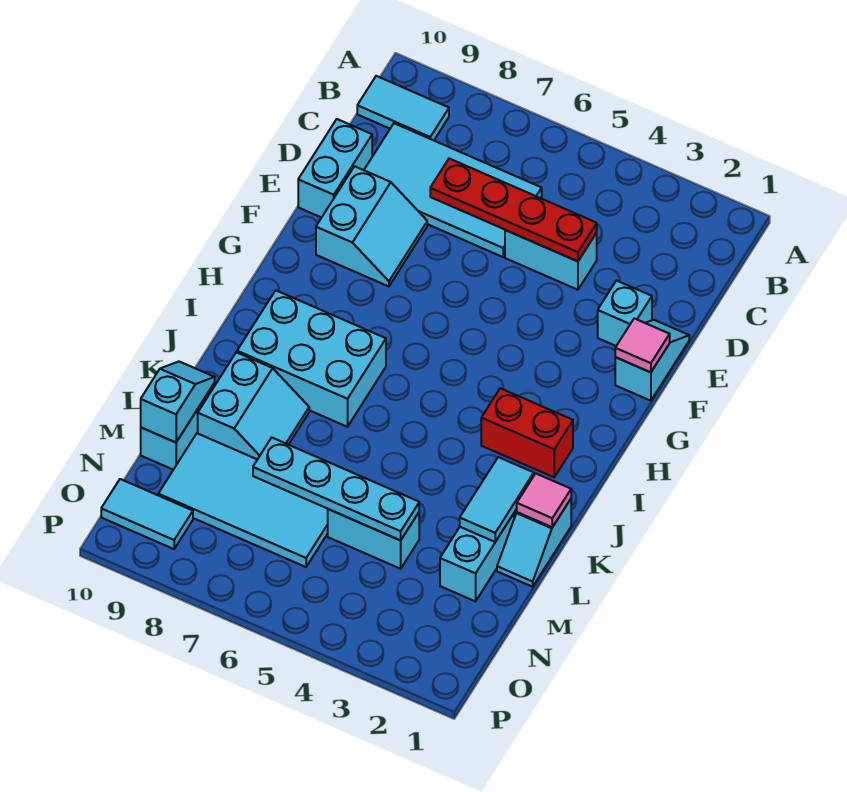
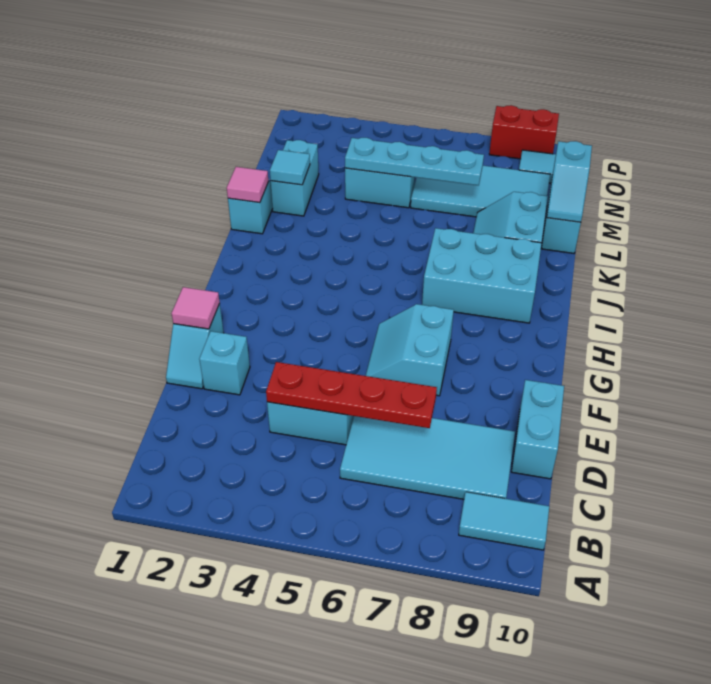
cyan slope E8:F9 level 1 top 9 -> cyan slope F6:G7 level 1 top 7
red brick I2:I3 level 1 -> red brick P8:P9 level 1
cyan tile K2:L2 level 2 -> cyan tile L2 level 2

